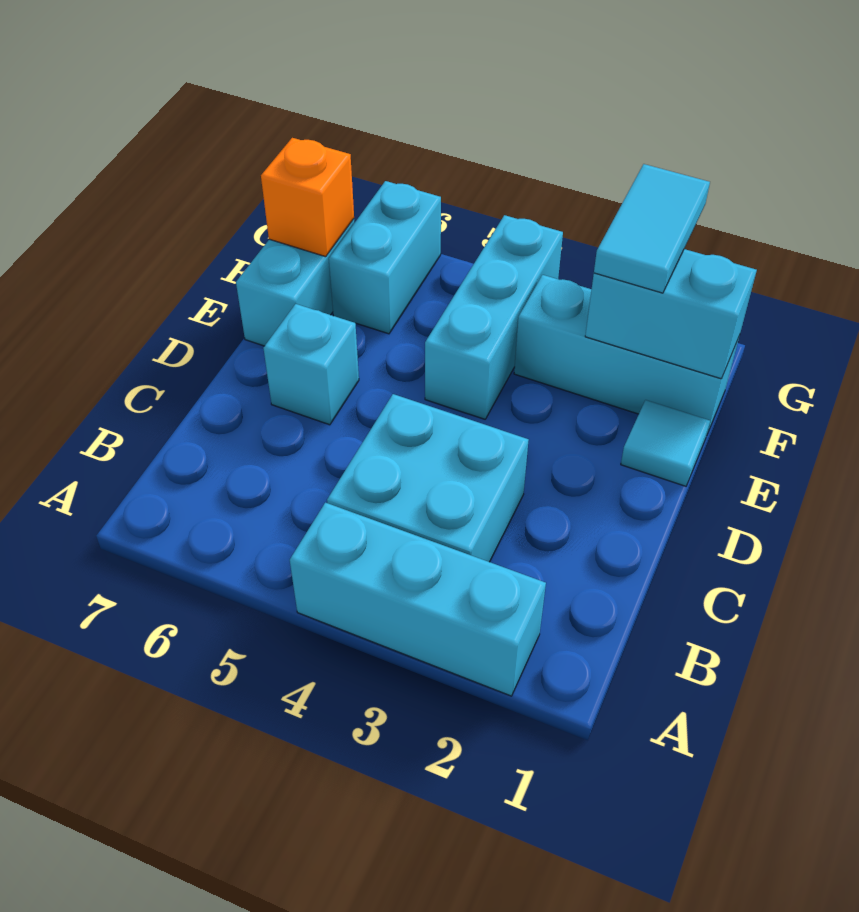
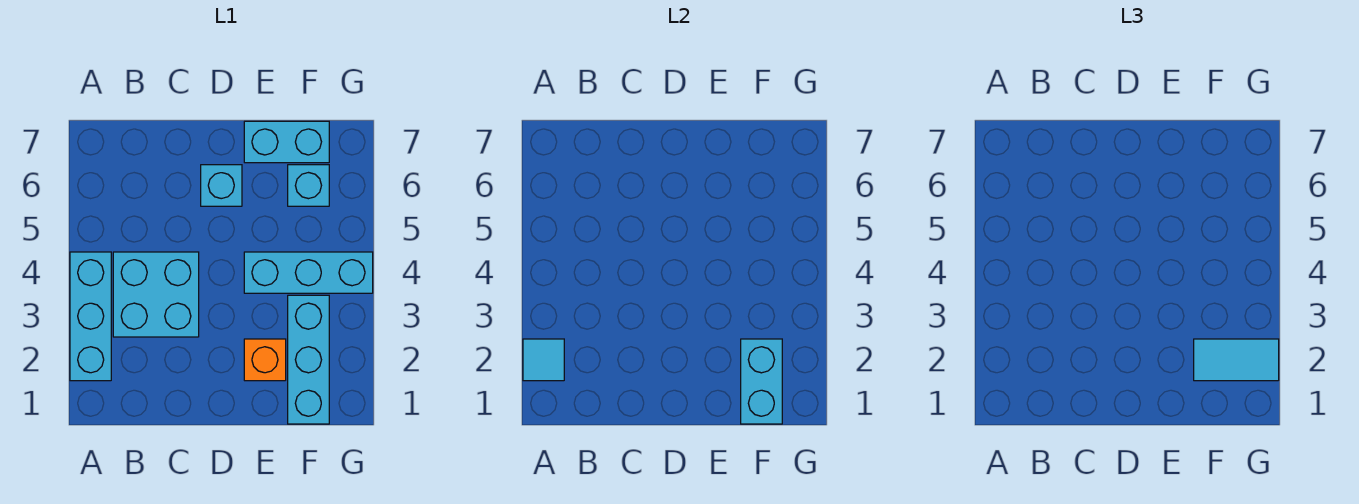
cyan tile E1 level 1 -> cyan tile A2 level 2
cyan brick F6:G6 level 1 -> cyan brick F6 level 1
orange brick F7 level 2 -> orange brick E2 level 1

